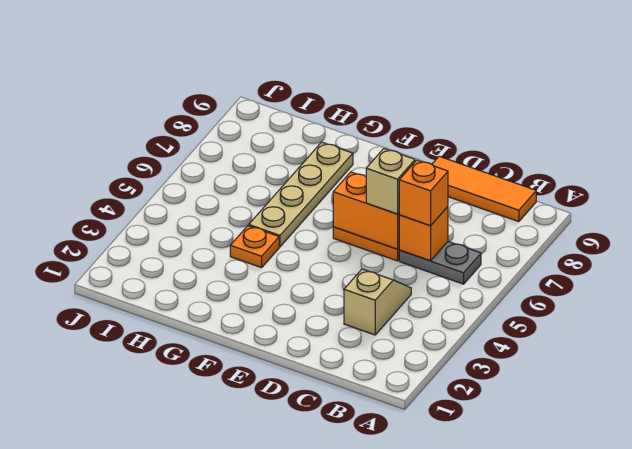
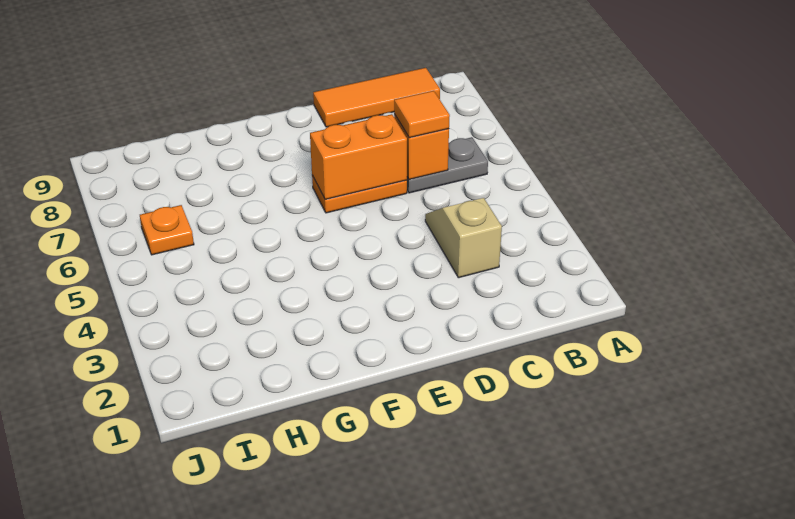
orange brick C6 level 3 -> orange tile C6 level 3
tan brick D6 level 3 -> none
orange plate G4 level 1 -> orange plate I6 level 1
tan plate G5:G8 level 1 -> none

